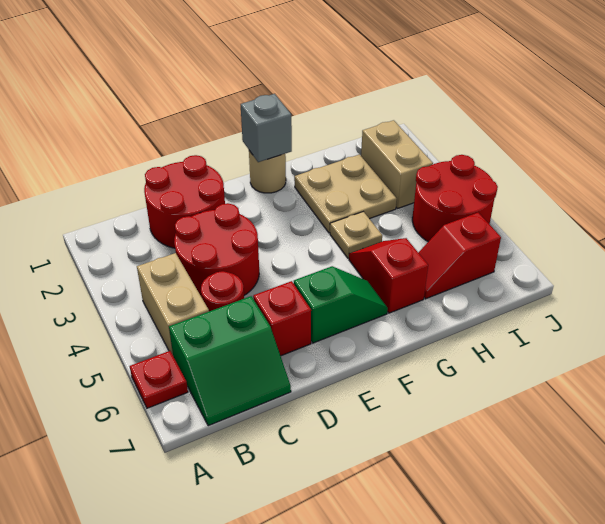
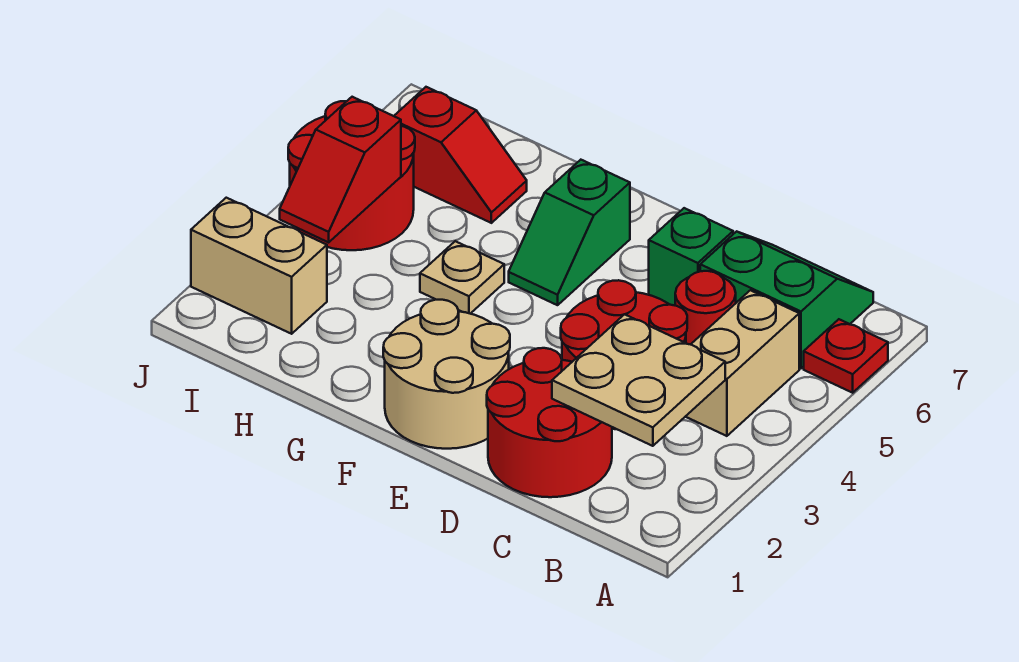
red brick D6 level 1 -> green brick D6 level 1
green slope E6:F6 level 1 top E -> green slope F5:F6 level 1 top 6
tan round brick F1 level 1 -> tan round brick E1:F2 level 1
grey brick F1 level 2 -> none
tan plate G2:H3 level 1 -> tan plate B2:C3 level 2
red slope G5:G6 level 1 top 6 -> red slope I3:I4 level 2 top 4
tan brick I2:I3 level 1 -> tan brick I2:J2 level 1

